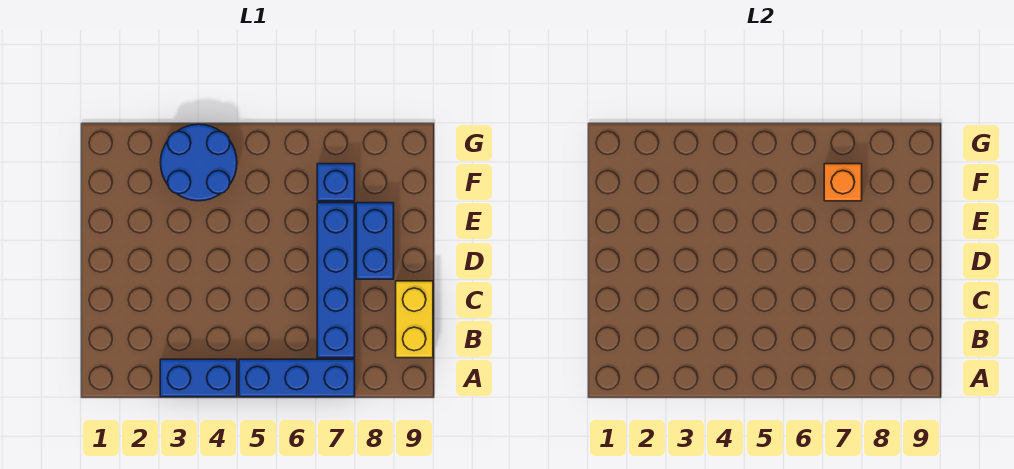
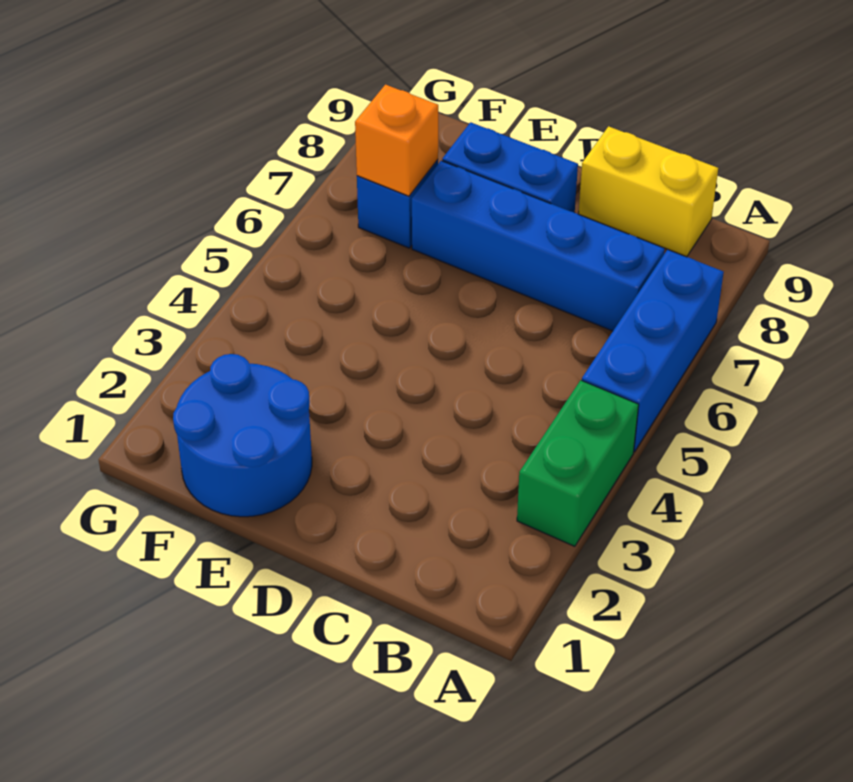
blue brick A3:A4 level 1 -> green brick A3:A4 level 1
blue round brick F3:G4 level 1 -> blue round brick E1:F2 level 1

